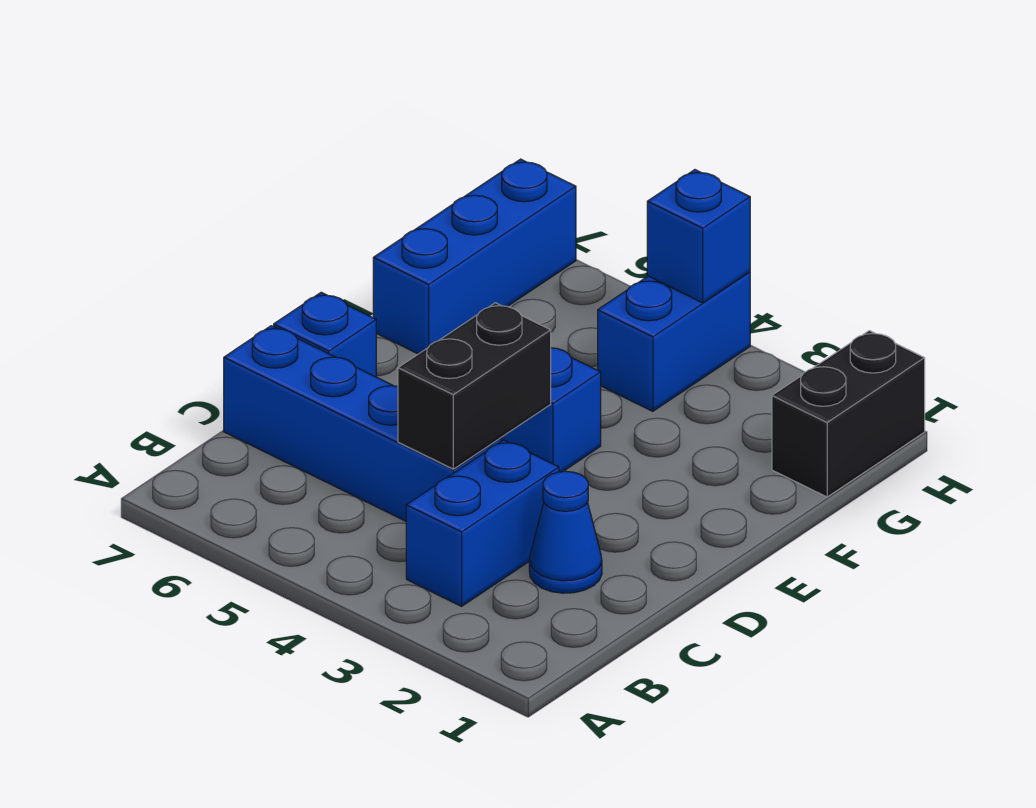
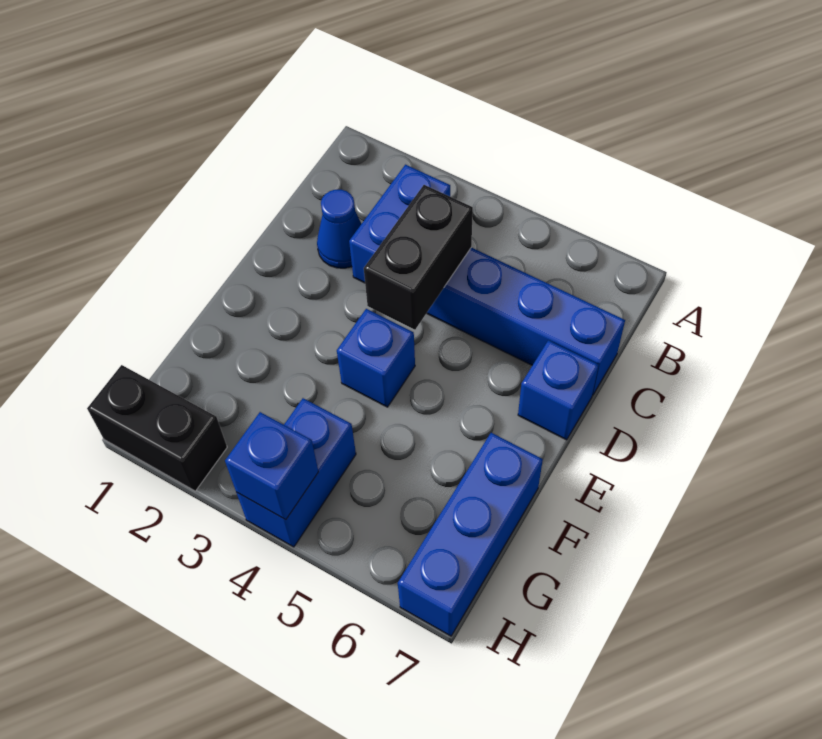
black brick G1:H1 level 1 -> black brick H1:H2 level 1

